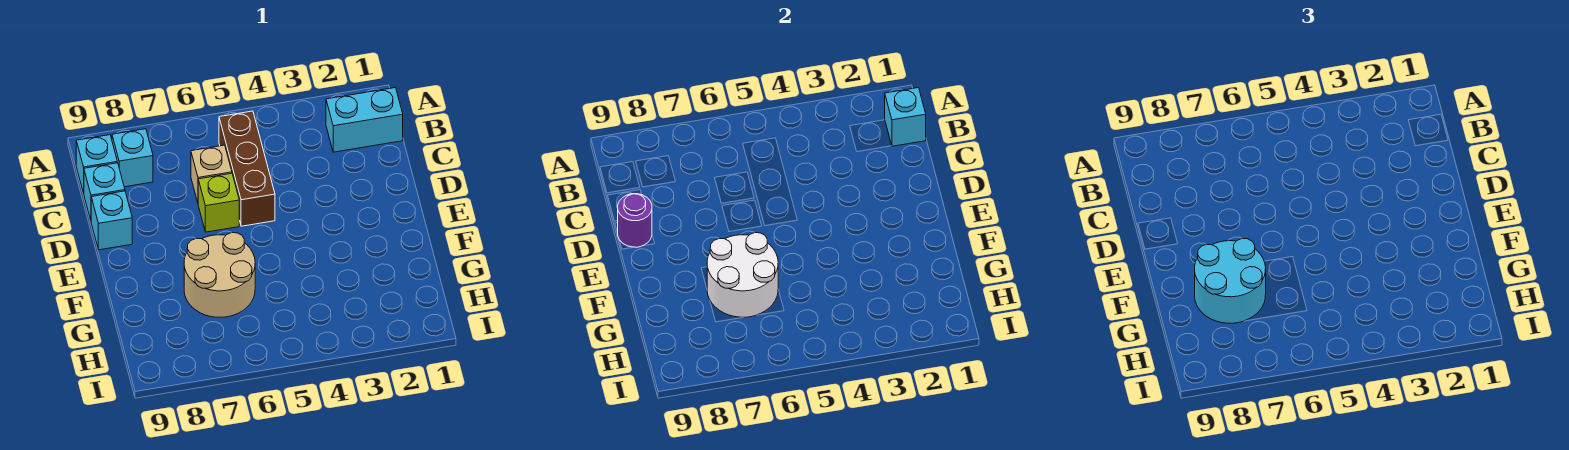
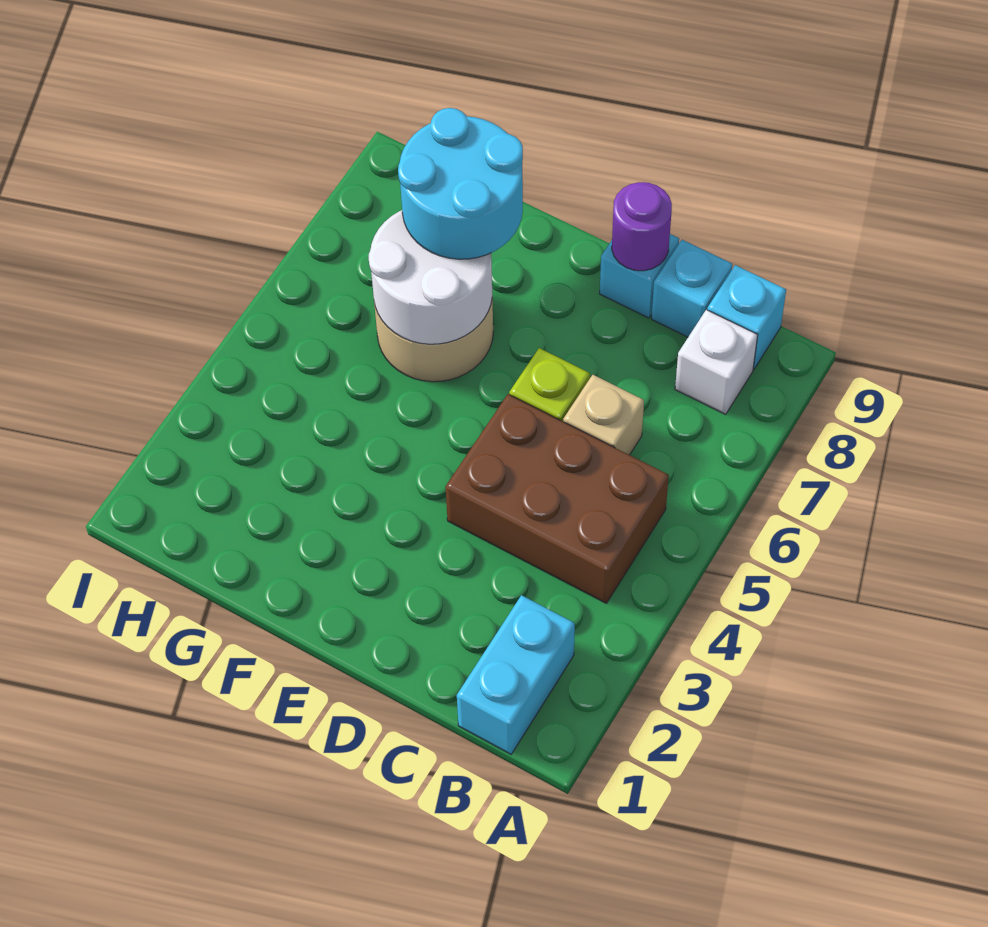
cyan brick B1 level 2 -> none
brown brick B5:D5 level 1 -> brown brick B4:D5 level 1
cyan brick B8 level 1 -> white brick B8 level 1

